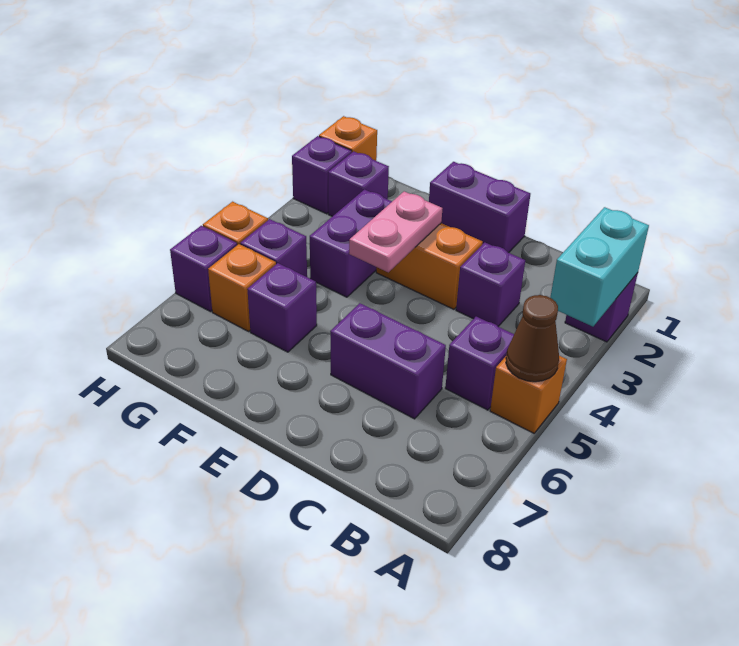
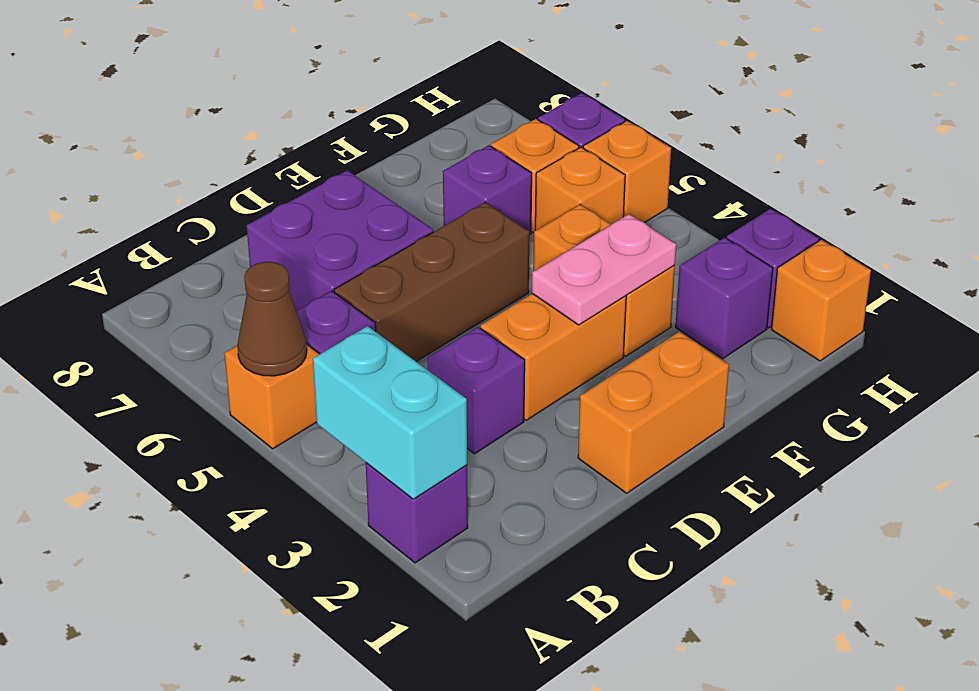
none -> brown brick C5:E5 level 1
purple brick C6:D6 level 1 -> purple brick C6:D7 level 1
purple brick D1:E1 level 1 -> orange brick D1:E1 level 1
pink plate E3:E4 level 2 -> pink plate E3:F3 level 2
purple brick F3:F4 level 1 -> orange brick F3:F4 level 1
purple brick G5 level 1 -> orange brick G5 level 1

